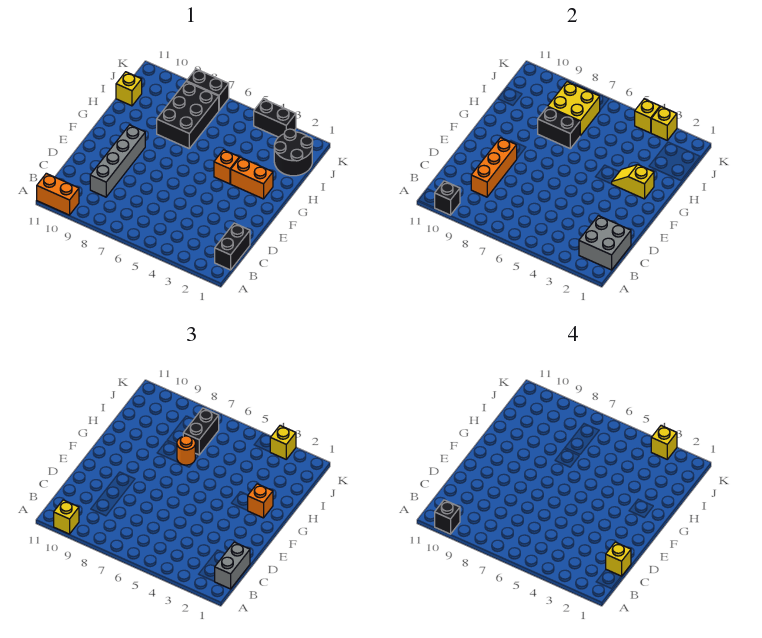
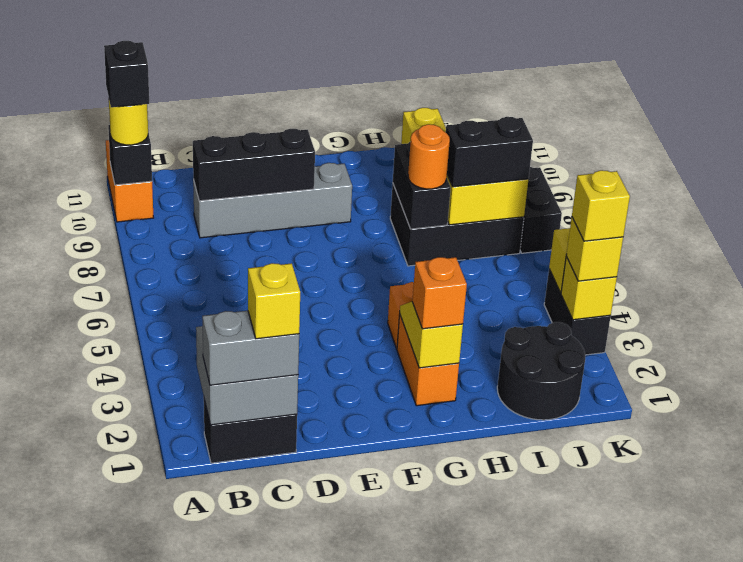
yellow brick A10 level 3 -> yellow round brick A10 level 3
orange brick C9:E9 level 2 -> black brick C9:E9 level 2

